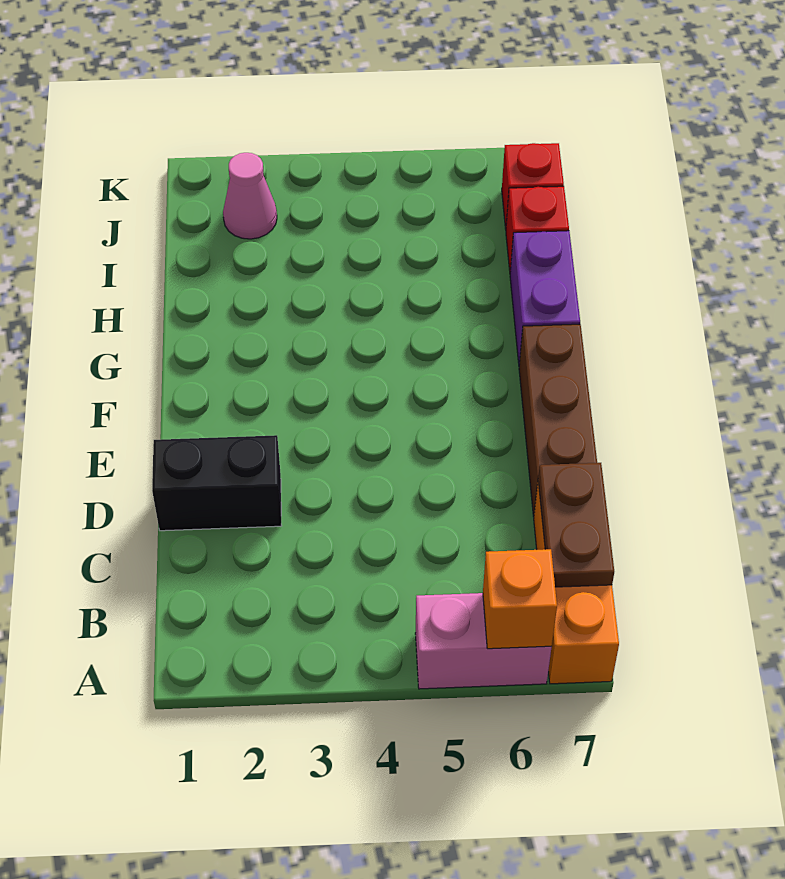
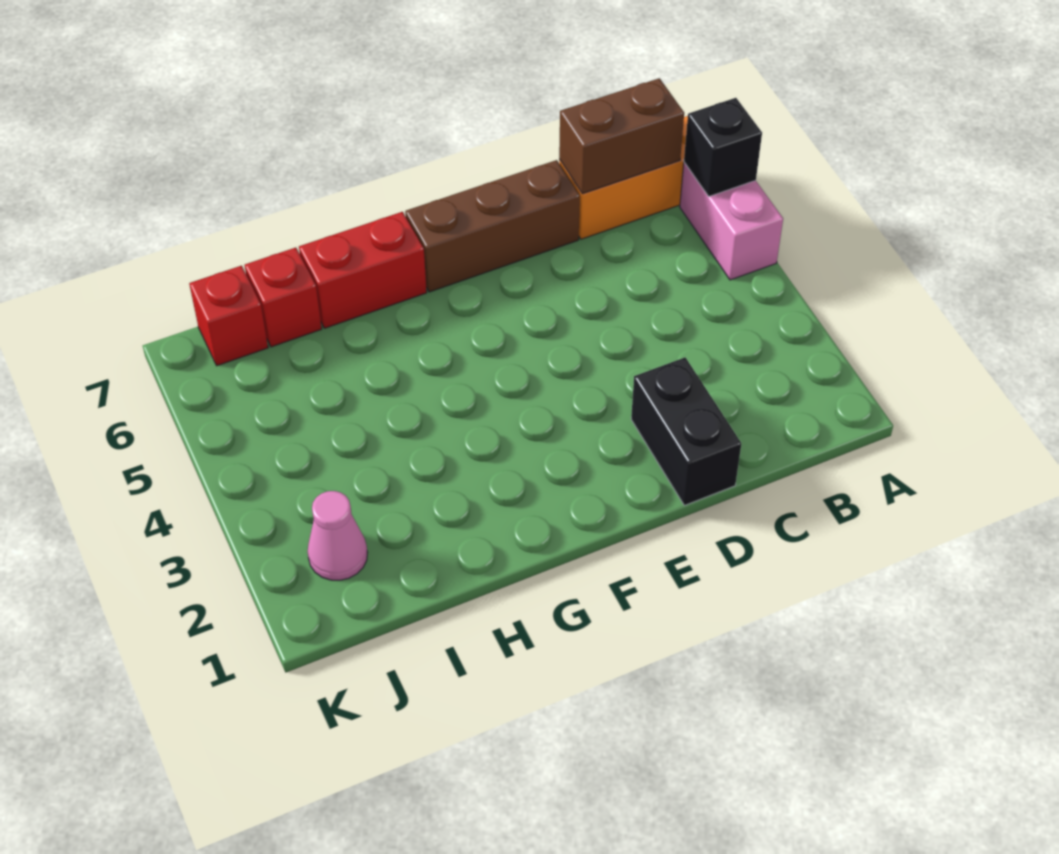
orange brick A6 level 2 -> black brick A6 level 2
brown plate B7:C7 level 2 -> brown brick B7:C7 level 2
purple brick G7:H7 level 1 -> red brick G7:H7 level 1

